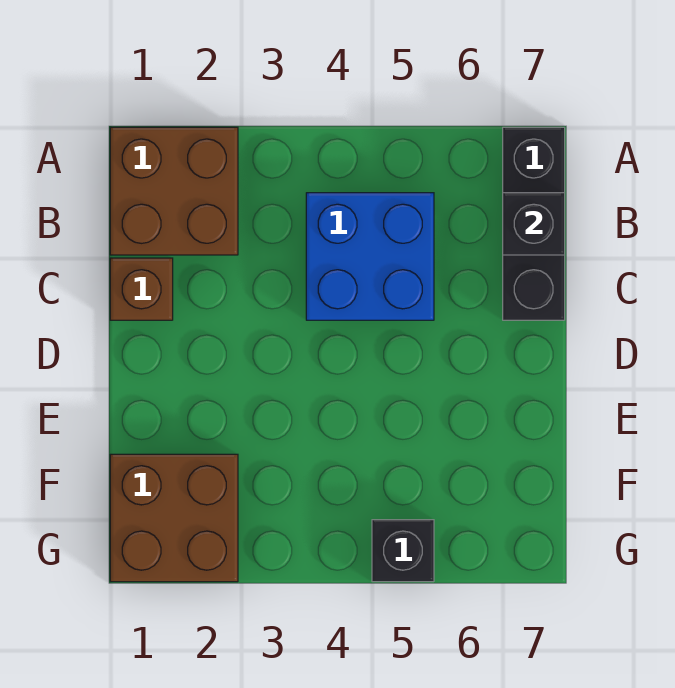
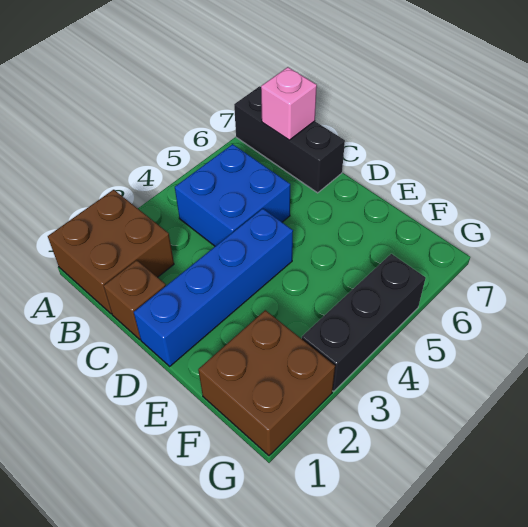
black brick B7 level 2 -> pink brick B7 level 2
none -> blue brick D1:D4 level 1
black brick G5 level 1 -> black brick G3:G5 level 1

